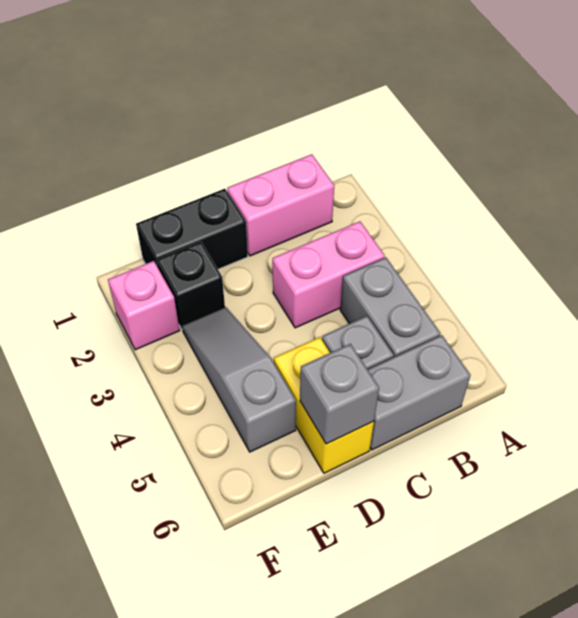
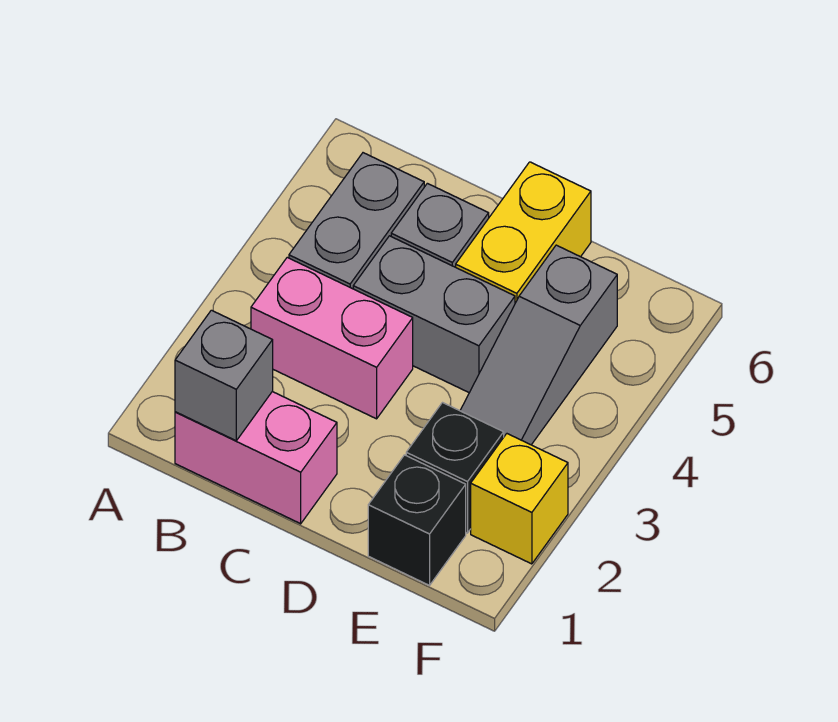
grey brick B6:C6 level 1 -> grey brick C4:D4 level 1
black brick D1:E1 level 1 -> black brick E1 level 1
grey brick D6 level 2 -> grey brick B1 level 2
pink brick F2 level 1 -> yellow brick F2 level 1

